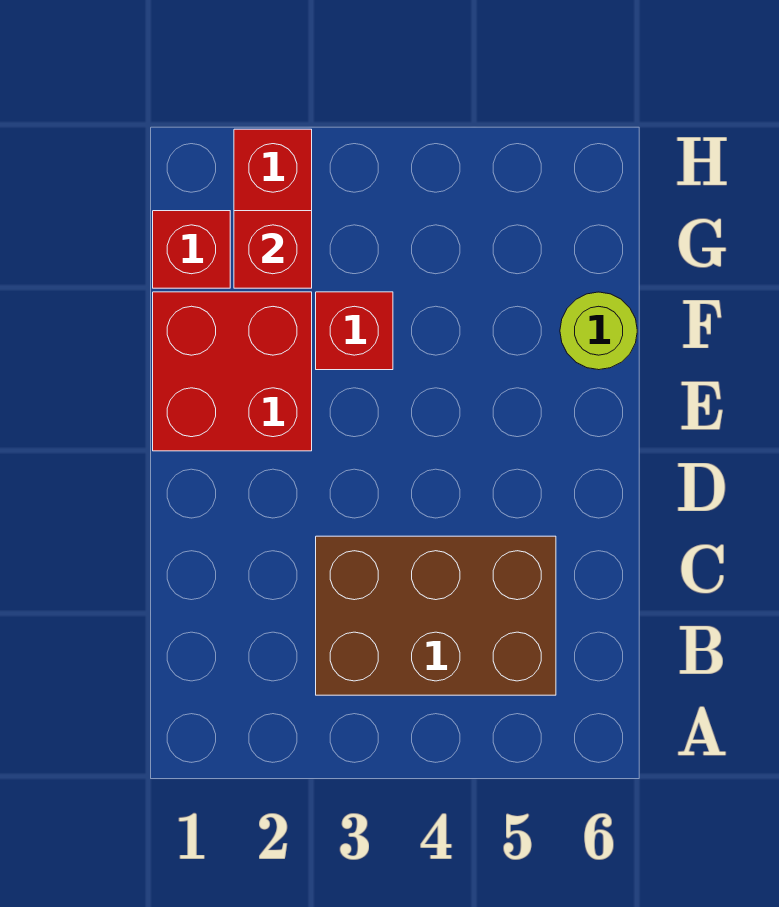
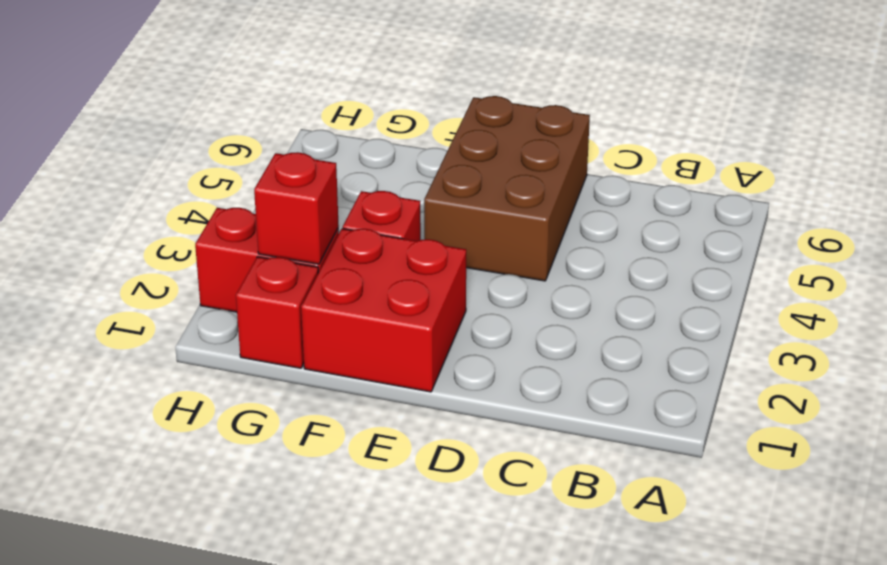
brown brick B3:C5 level 1 -> brown brick D4:E6 level 1
lime round brick F6 level 1 -> none

